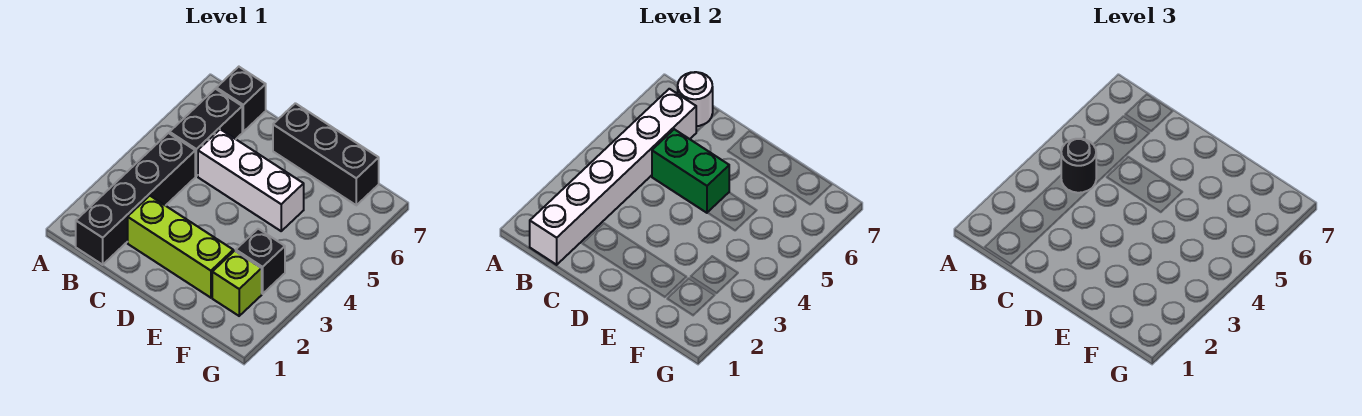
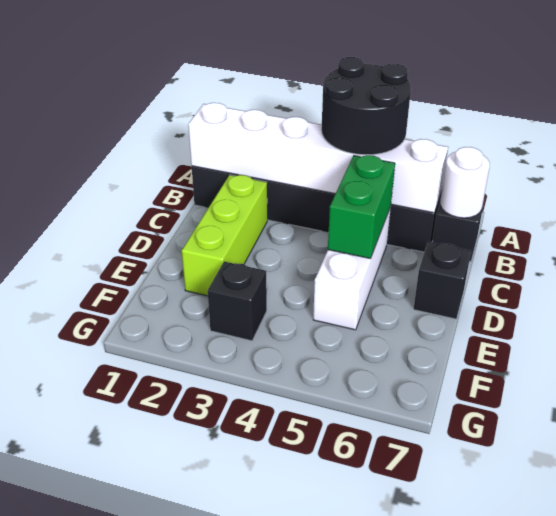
black round brick B4 level 3 -> black round brick A4:B5 level 3
black brick D7:F7 level 1 -> black brick D7 level 1
lime brick F2 level 1 -> none

